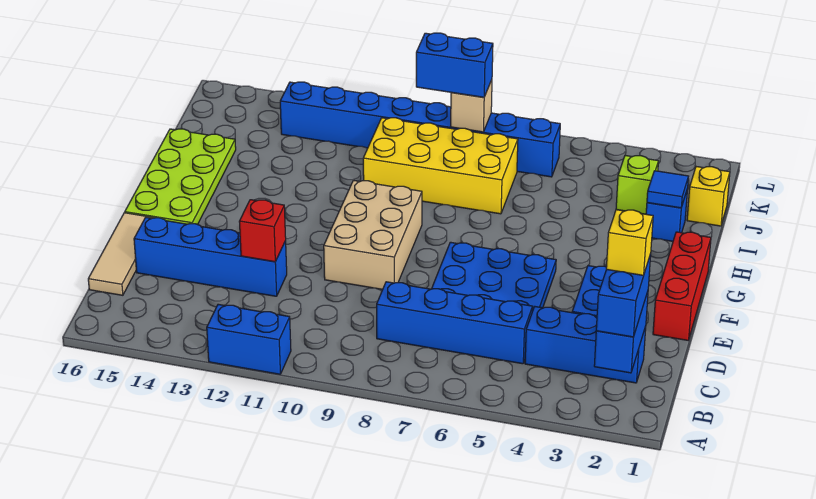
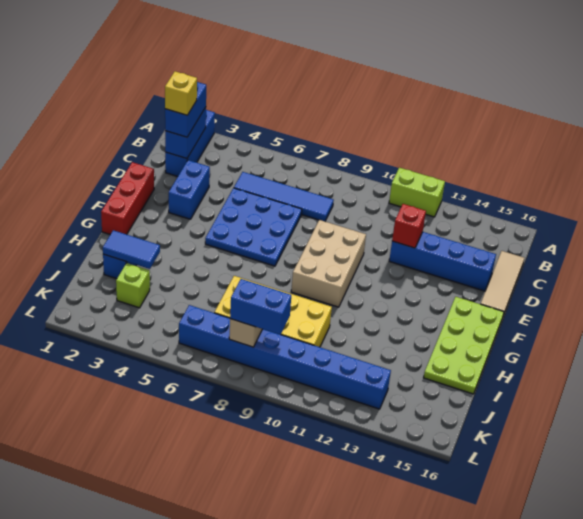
blue brick A11:A12 level 1 -> lime brick A11:A12 level 1
blue brick C2:C4 level 1 -> blue brick A2:C2 level 1
blue brick C5:C8 level 1 -> blue tile C5:C8 level 1
blue tile I2 level 2 -> blue tile I2:I3 level 2
yellow brick J1 level 1 -> none

